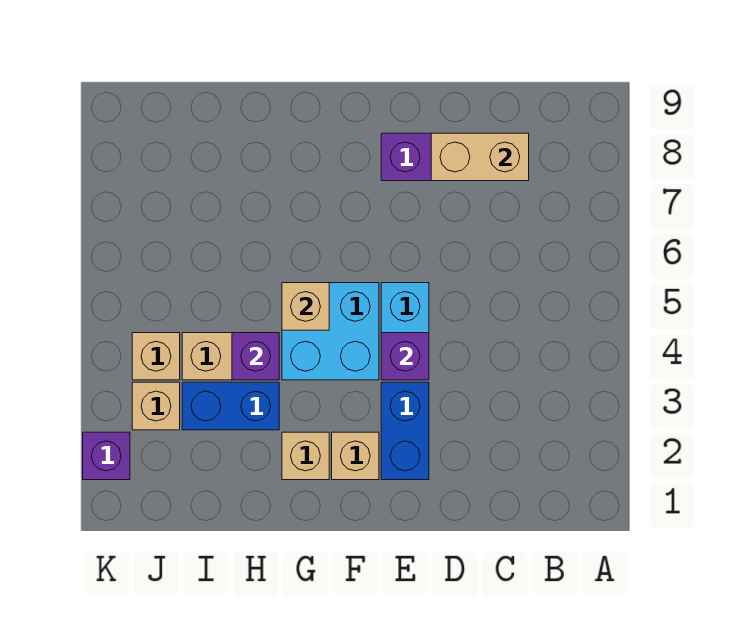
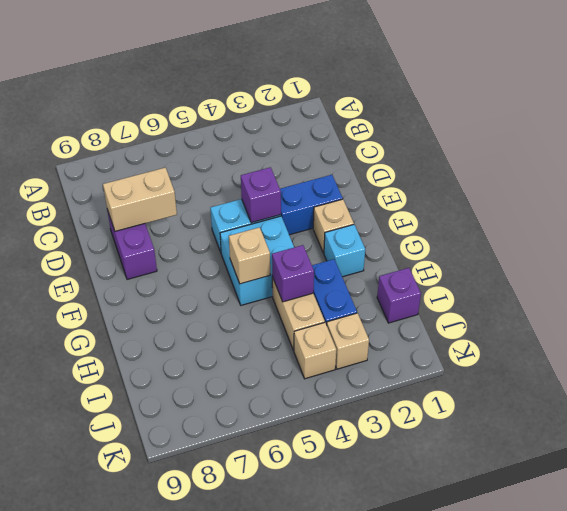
tan brick C8:D8 level 2 -> tan brick D7:D8 level 2
tan brick G2 level 1 -> cyan brick G2 level 1
purple brick K2 level 1 -> purple brick I1 level 1

